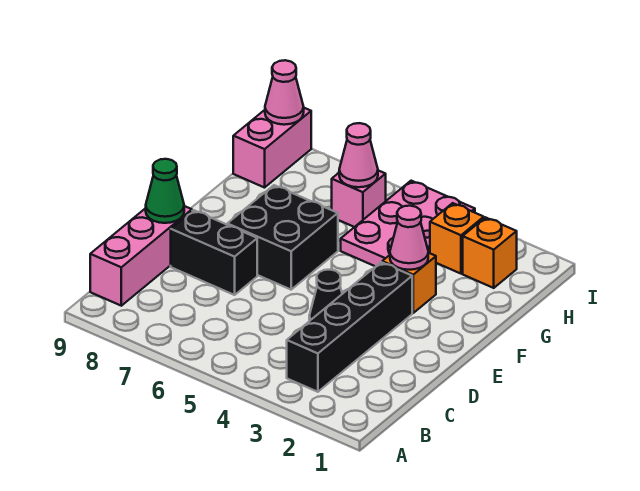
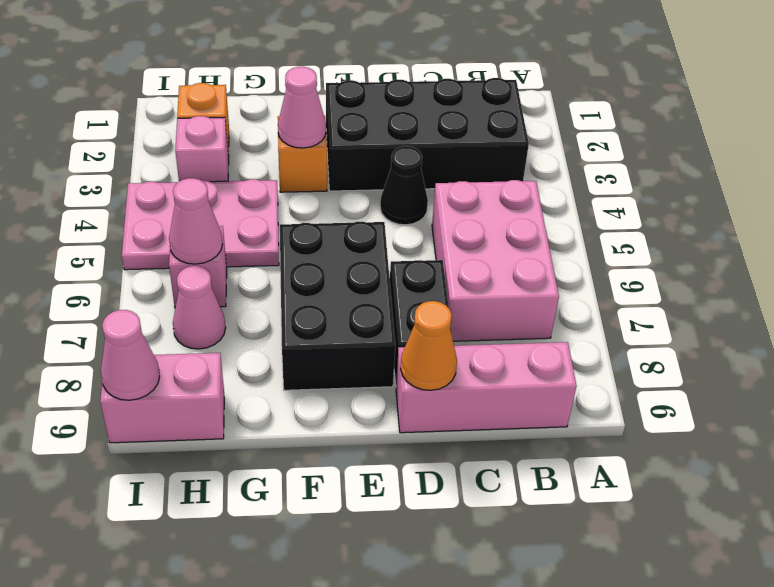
black brick B3:E3 level 1 -> black brick B2:E3 level 1
none -> pink brick B5:C7 level 1
green cone D9 level 2 -> orange cone D9 level 2
black brick E6:F7 level 1 -> black brick E6:F8 level 1
orange brick H3 level 1 -> pink brick H3 level 1
none -> pink cone H7 level 1

